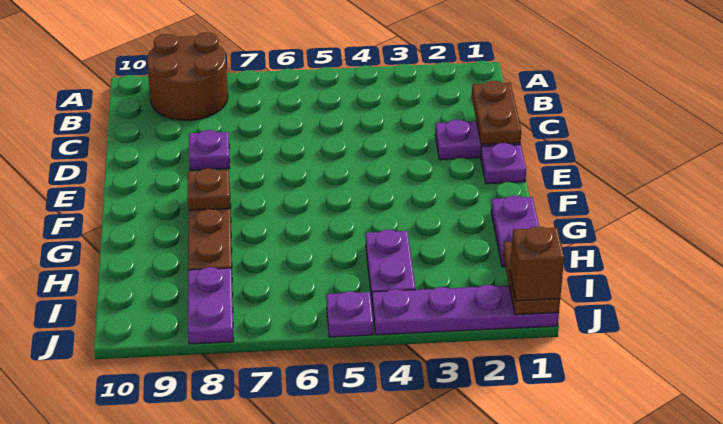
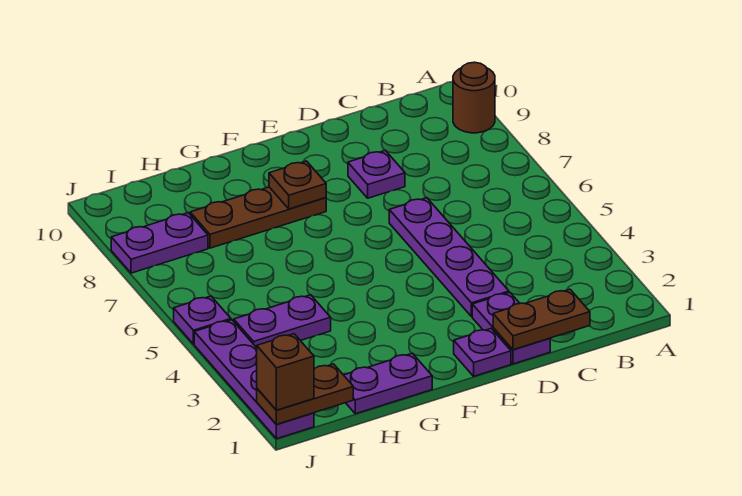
brown round brick A8:B9 level 1 -> brown round brick A9 level 1
none -> purple plate D3:D6 level 1

